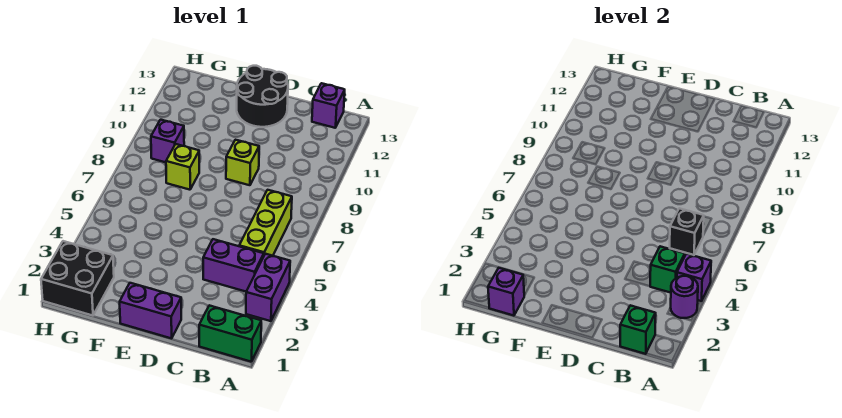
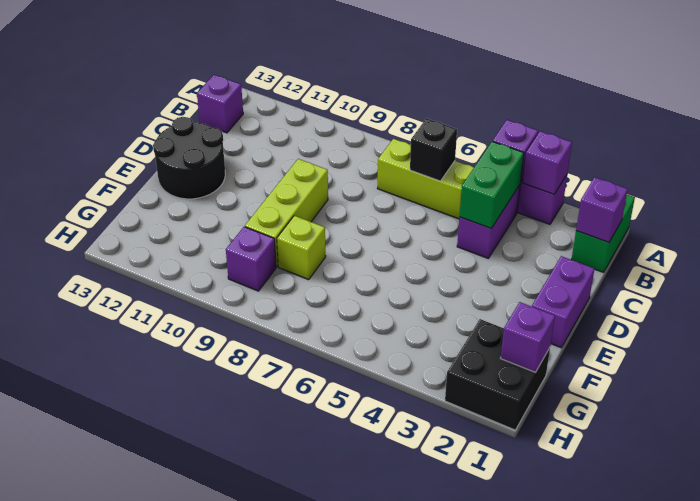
purple round brick A3 level 2 -> purple brick A3 level 2
green brick B1 level 2 -> purple brick B1 level 2
green brick B4 level 2 -> green brick B4:C4 level 2
lime brick D9 level 1 -> lime brick D9:F9 level 1

